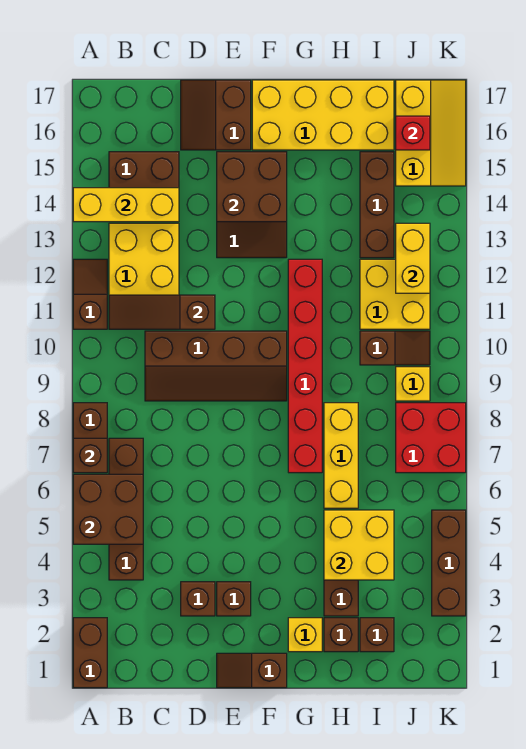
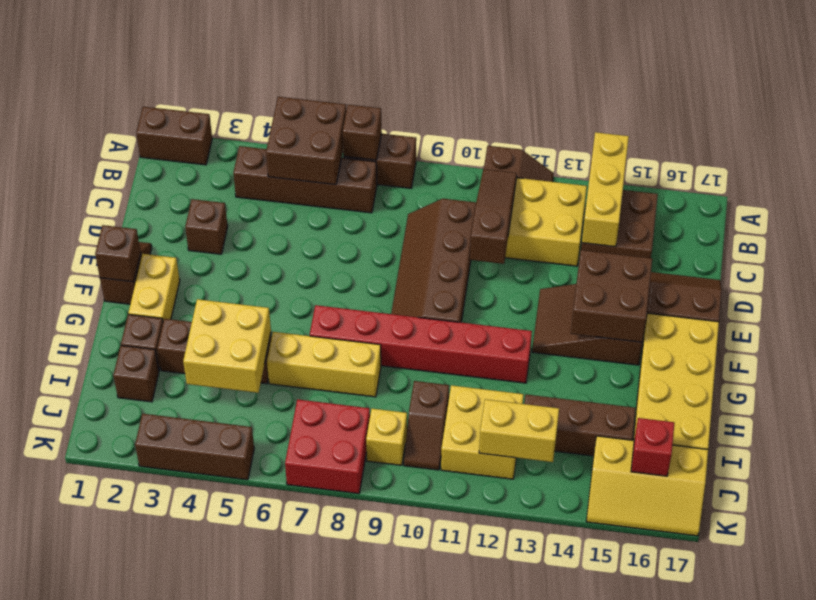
brown brick E3 level 1 -> brown brick F1 level 2
yellow brick G2 level 1 -> yellow brick F2:G2 level 1

